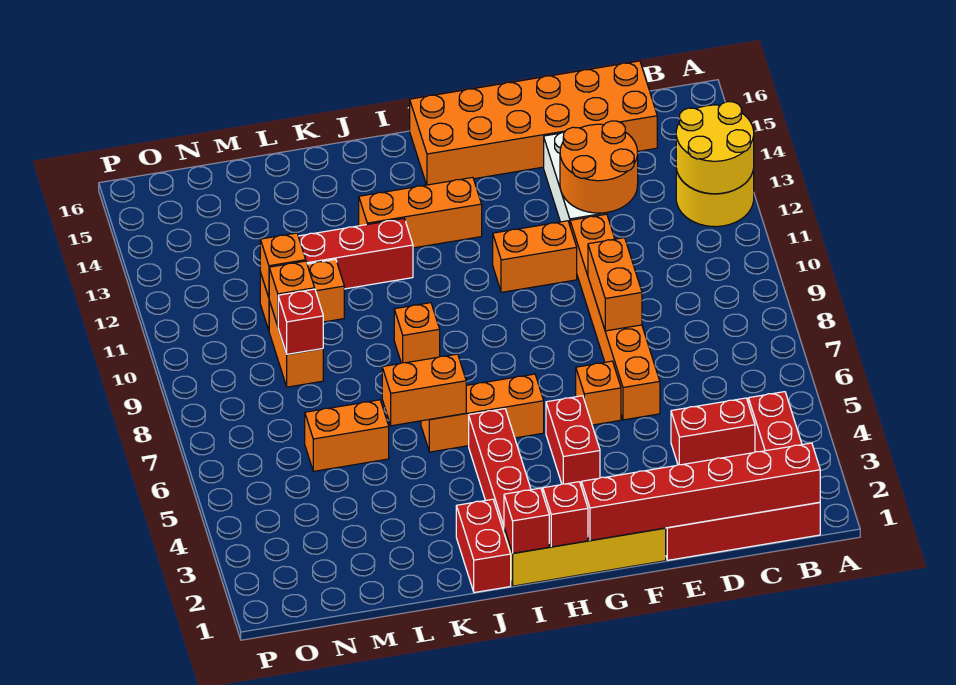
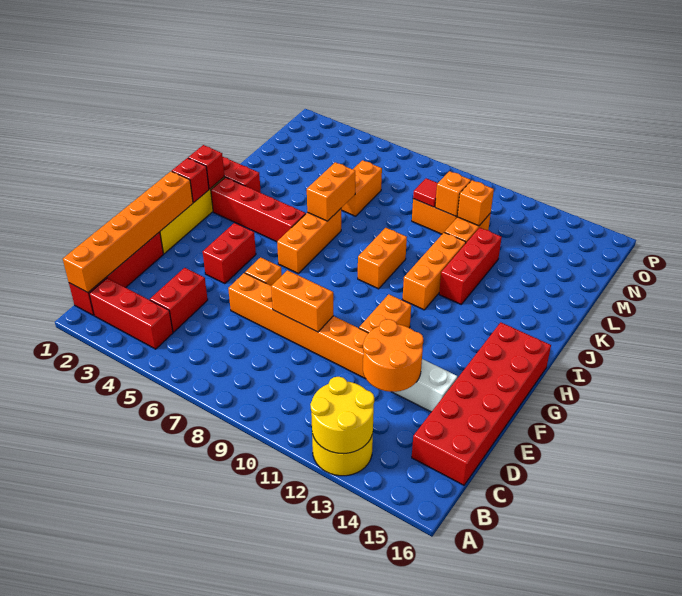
red brick B1:G1 level 2 -> orange brick B1:G1 level 2
orange brick C15:H16 level 1 -> red brick C15:H16 level 1
red brick G4:G5 level 1 -> red brick F4:G4 level 1
orange brick H13:J13 level 1 -> orange brick I11:K11 level 1
orange brick J9 level 1 -> orange brick I9:J9 level 1
red brick M9 level 2 -> red tile M9 level 2

